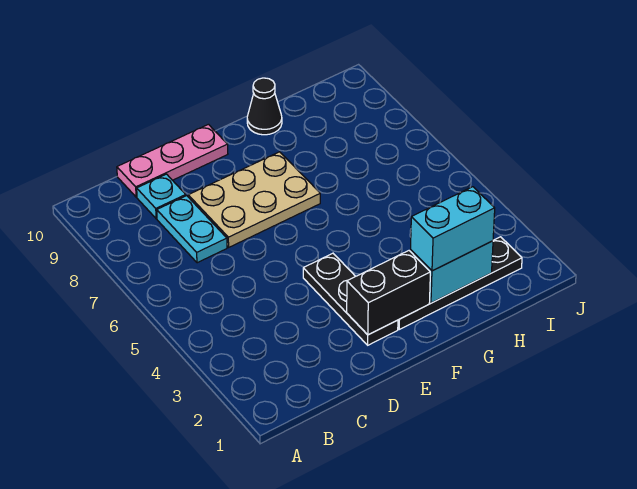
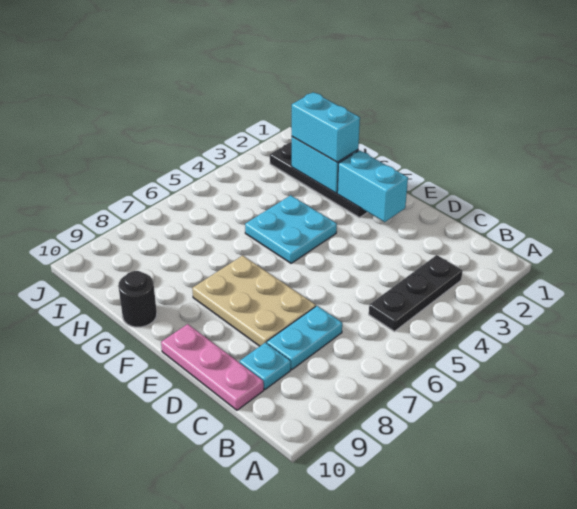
black plate E2:E4 level 1 -> black plate B3:B5 level 1
black brick E2:F2 level 2 -> cyan brick E2:F2 level 2
none -> cyan plate F4:G5 level 1
black cone G10 level 1 -> black round brick G10 level 1

